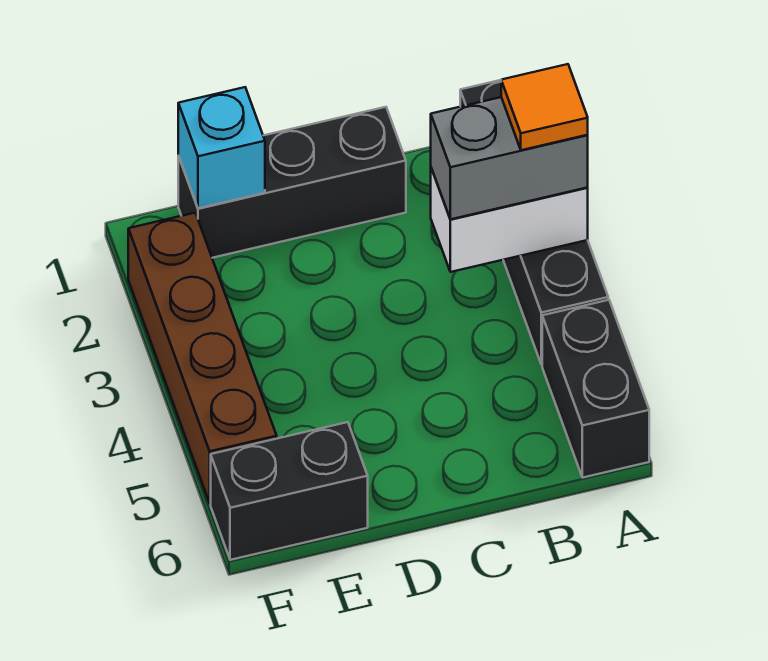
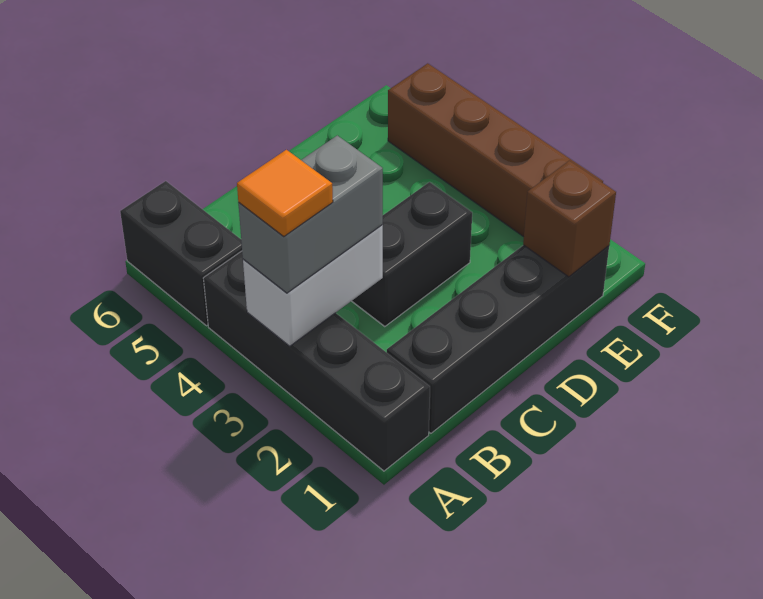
black brick C1:E1 level 1 -> black brick B1:E1 level 1
cyan brick E1 level 2 -> brown brick E1 level 2
black brick E6:F6 level 1 -> black brick C3:D3 level 1

